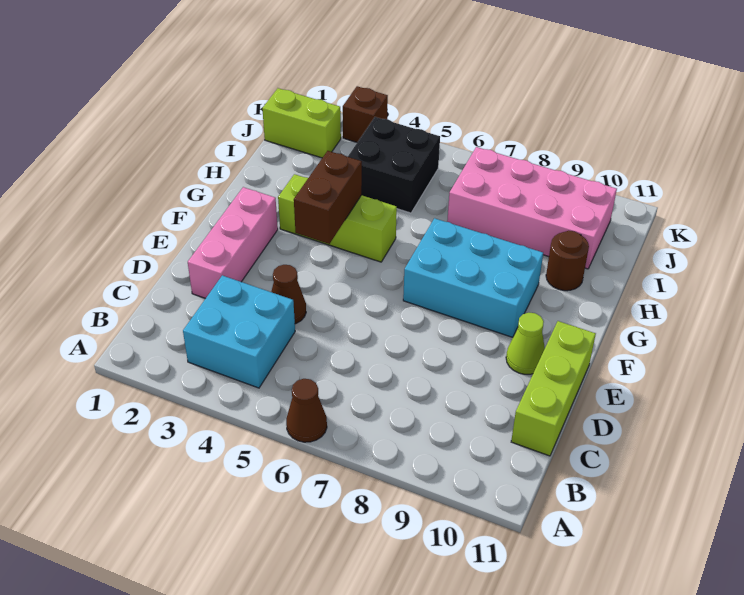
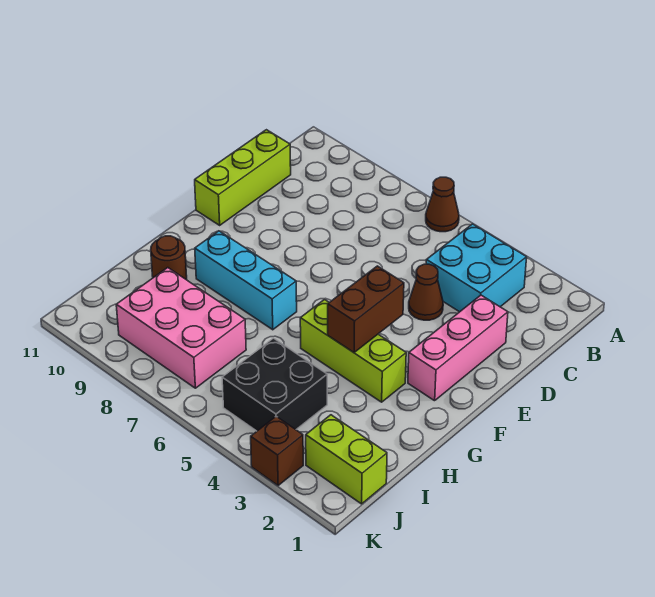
lime cone E10 level 1 -> none
cyan brick F7:G9 level 1 -> cyan brick G7:G9 level 1
pink brick I7:J10 level 1 -> pink brick I7:J9 level 1

